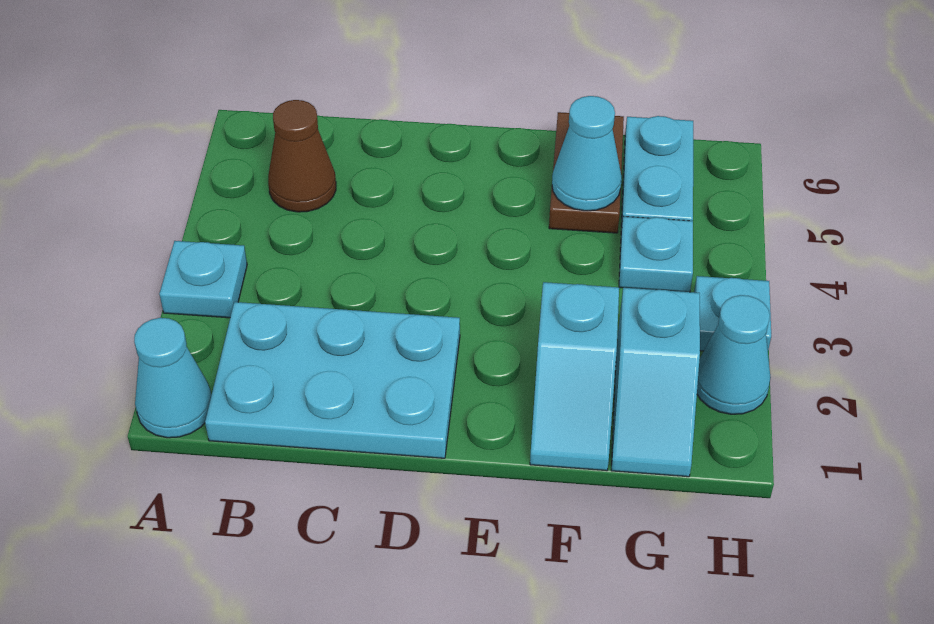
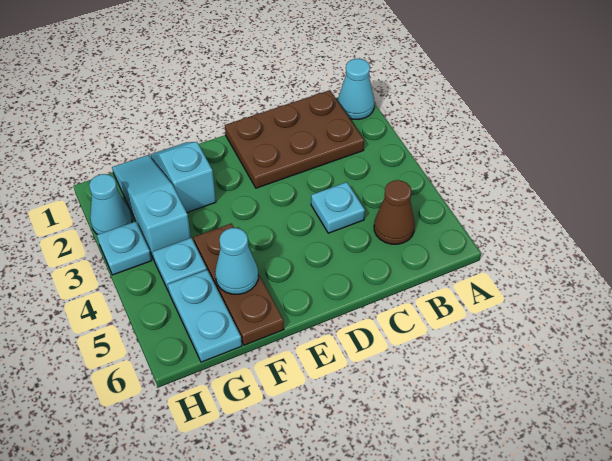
cyan plate A3 level 1 -> cyan plate C4 level 1
cyan plate B1:D2 level 1 -> brown plate B1:D2 level 1
brown plate F5:F6 level 1 -> brown plate F4:F6 level 1
cyan slope G1:G2 level 1 top 2 -> cyan slope G1:G3 level 1 top 3

